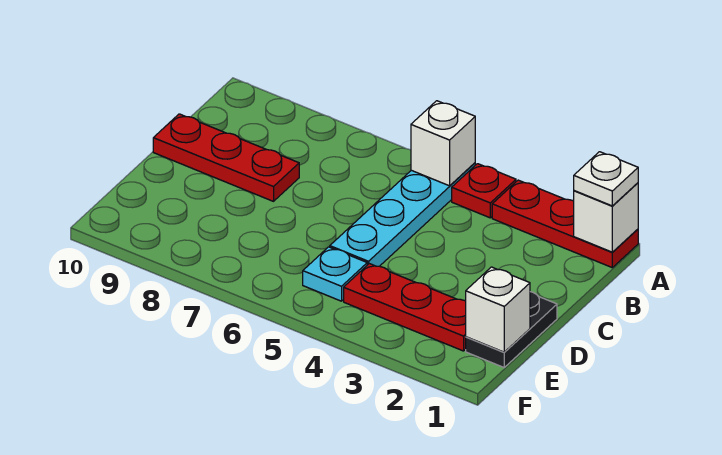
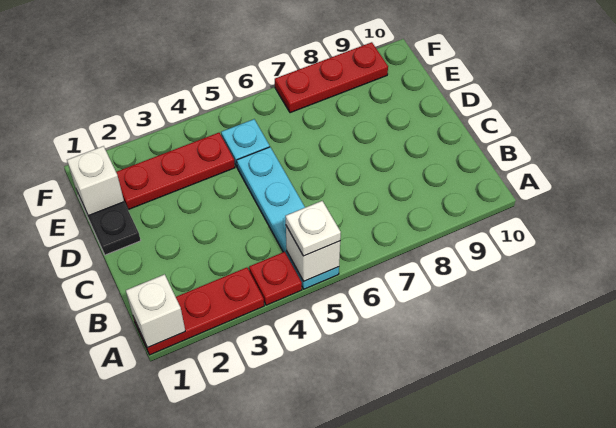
white plate A1 level 3 -> white plate A5 level 3
red plate C8:C10 level 1 -> red plate F7:F9 level 1

